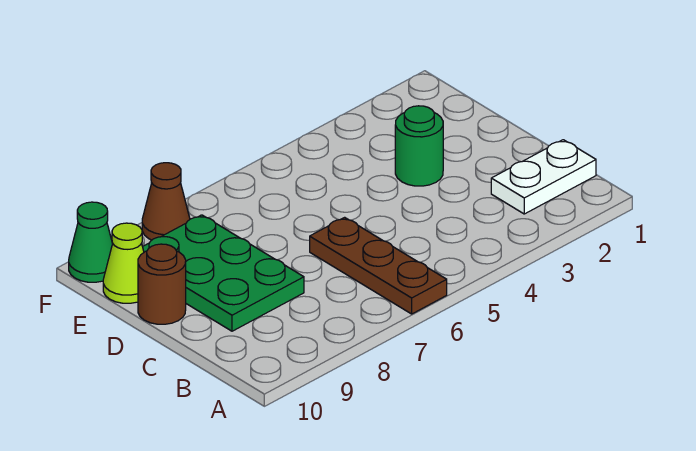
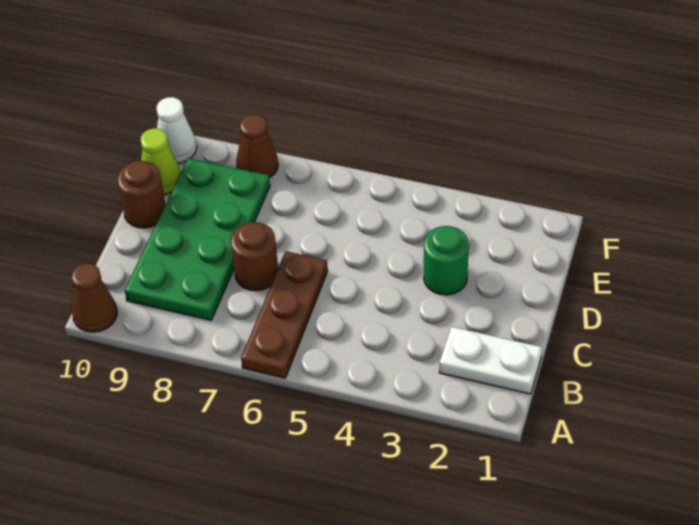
none -> brown cone A10 level 1
none -> brown round brick C7 level 1
green plate C8:E9 level 1 -> green plate B8:E9 level 1
green cone F10 level 1 -> white cone F10 level 1

